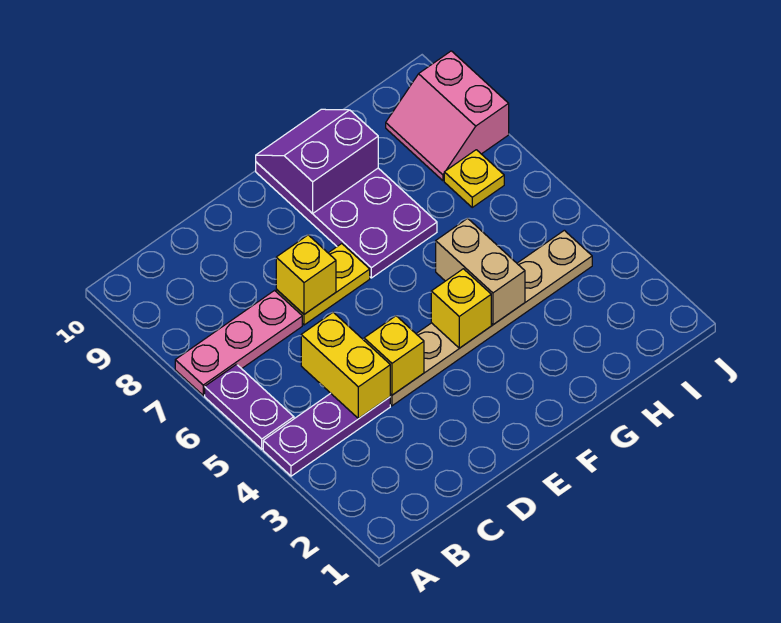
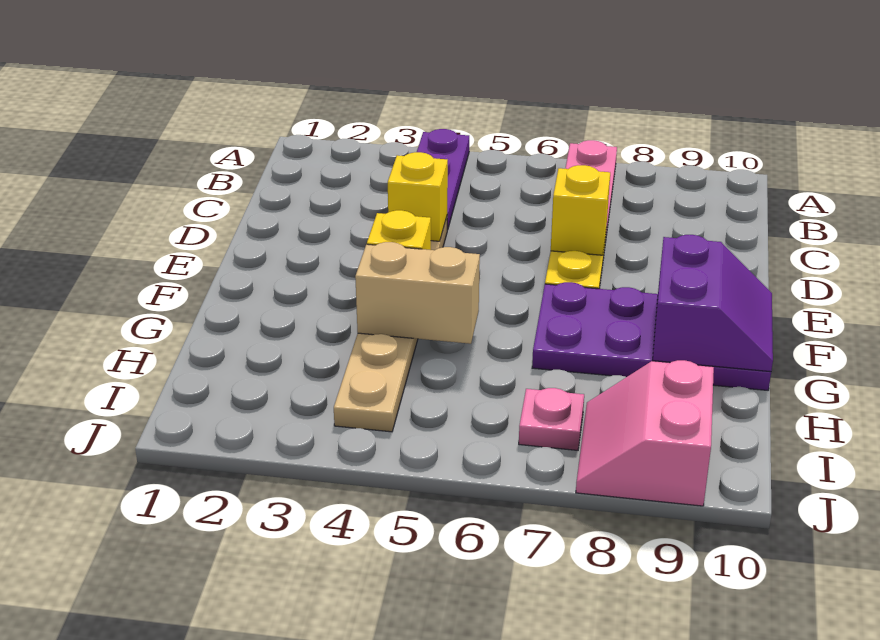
purple plate A5:A6 level 1 -> none
yellow brick C4:C5 level 2 -> none
yellow plate I7 level 1 -> pink plate I7 level 1
pink slope I8:J9 level 1 top J -> pink slope I8:J9 level 1 top 9

